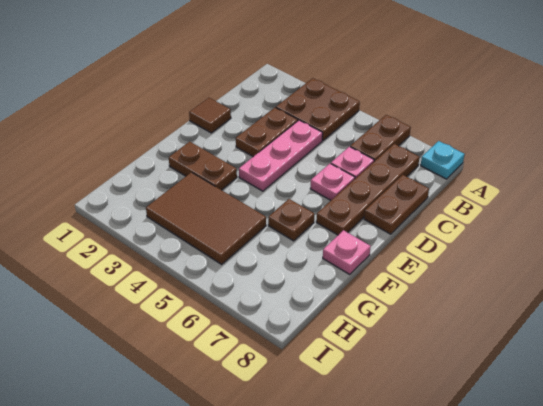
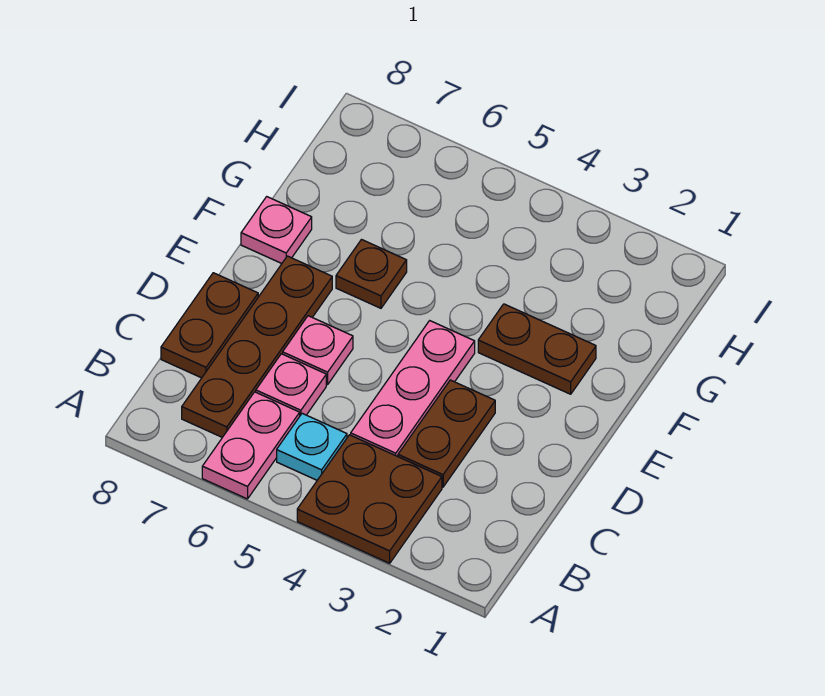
brown plate A6:B6 level 1 -> pink plate A6:B6 level 1
cyan plate A8 level 1 -> cyan plate B5 level 1
brown tile D1 level 1 -> none
brown tile G3:H5 level 1 -> none

